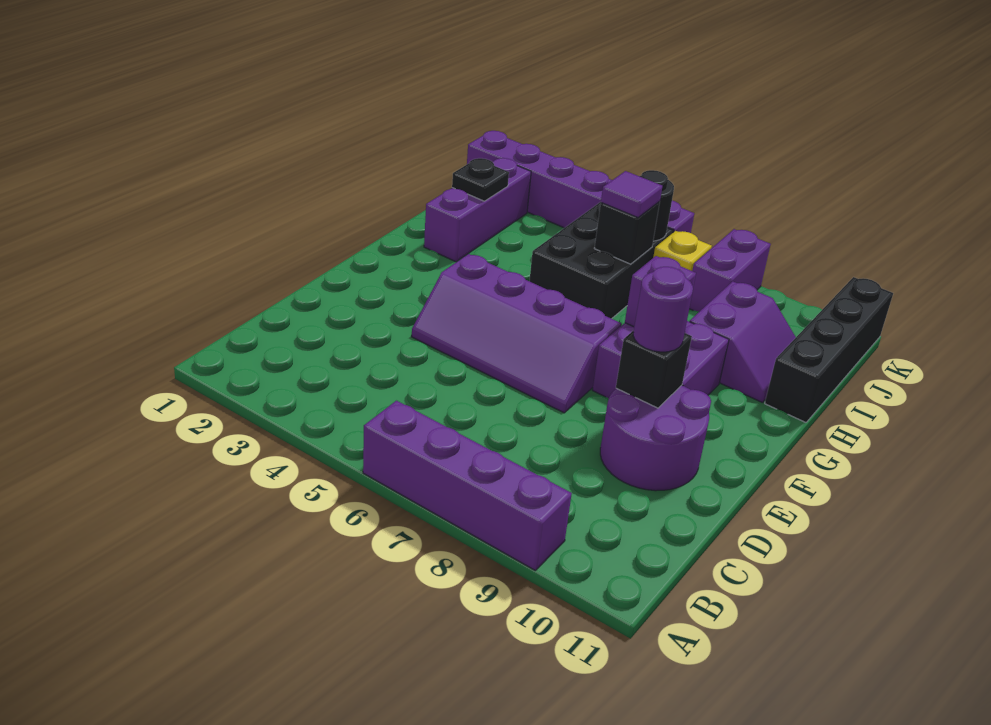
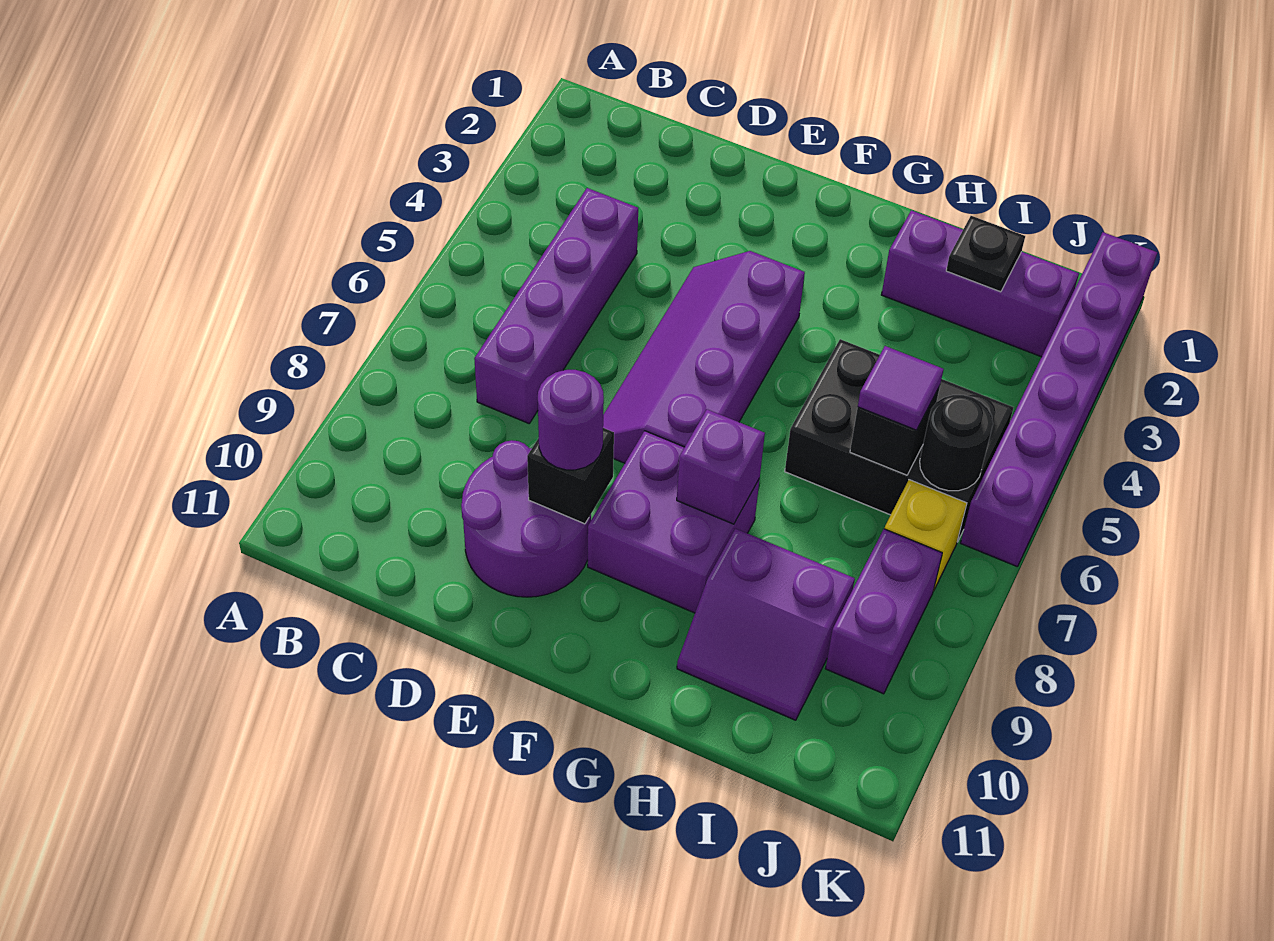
purple brick A6:A9 level 1 -> purple brick C4:C7 level 1
black brick H11:K11 level 1 -> none
purple brick J8:K8 level 1 -> purple brick J8:J9 level 1

